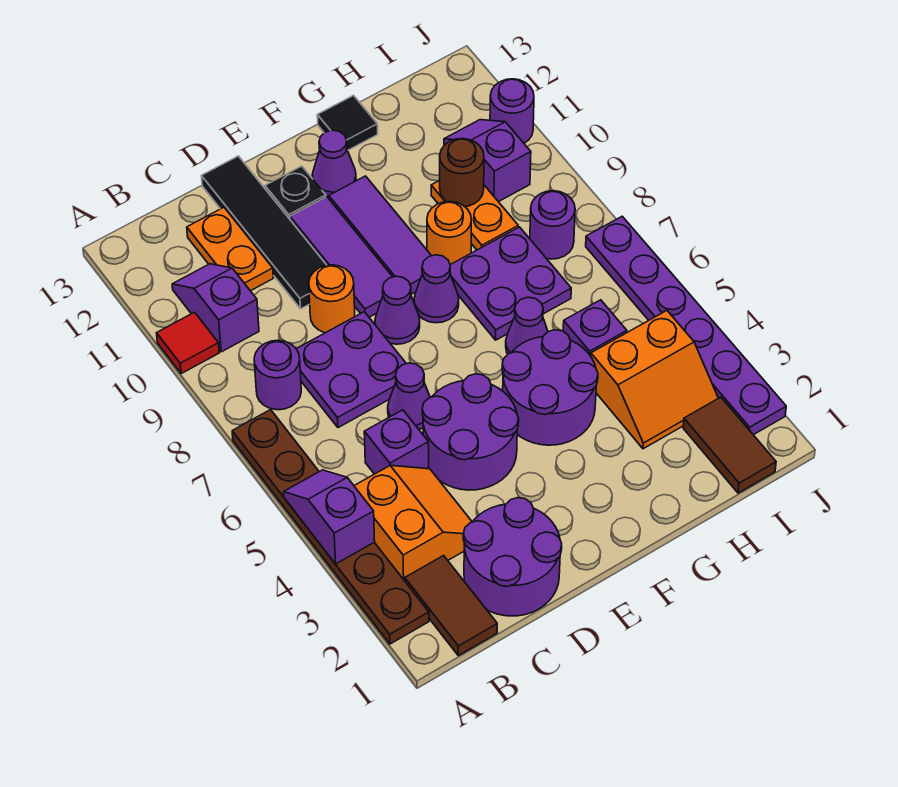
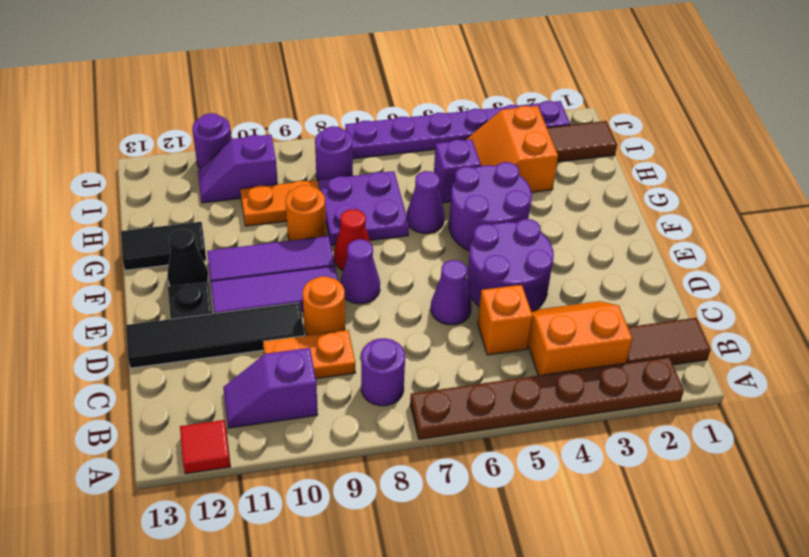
purple slope A4:A5 level 2 top 4 -> none
red tile A10 level 1 -> red tile A12 level 1
purple round brick C1:D2 level 1 -> none
purple brick C5 level 1 -> orange brick C5 level 1
purple plate C7:D8 level 1 -> none
orange plate C11:C12 level 1 -> orange plate C9:C10 level 1
purple cone F8 level 1 -> red cone F8 level 1
purple cone F12 level 1 -> black cone F12 level 1
black tile G13 level 1 -> black tile G12:G13 level 1
orange slope H3:I4 level 1 top 4 -> orange slope H3:I4 level 1 top 3
brown round brick H10 level 2 -> none

